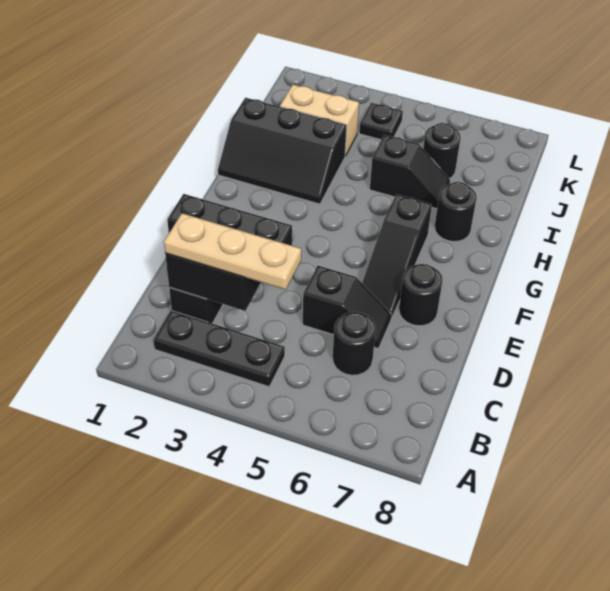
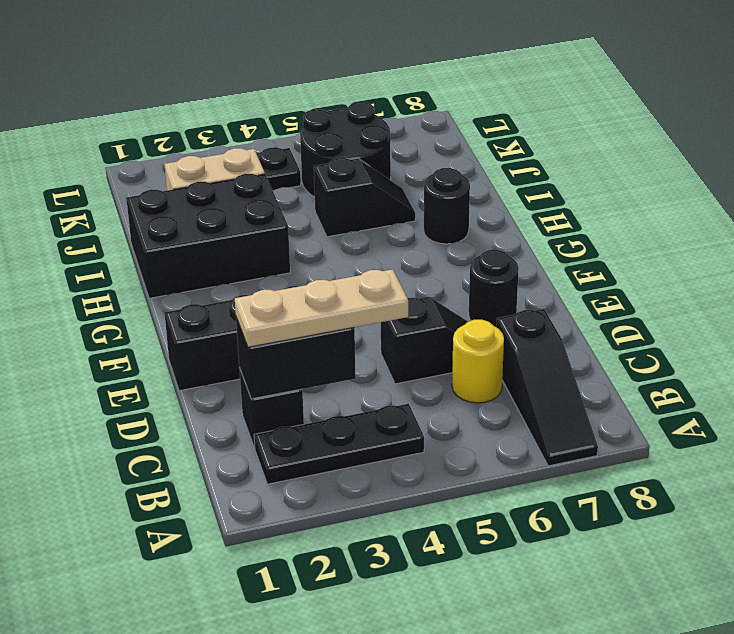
black round brick C6 level 1 -> yellow round brick C6 level 1
black slope E6:G6 level 1 top G -> black slope A7:C7 level 1 top C
black slope H1:I3 level 1 top I -> black brick H1:I3 level 1
black round brick J6 level 1 -> black round brick J5:K6 level 1

